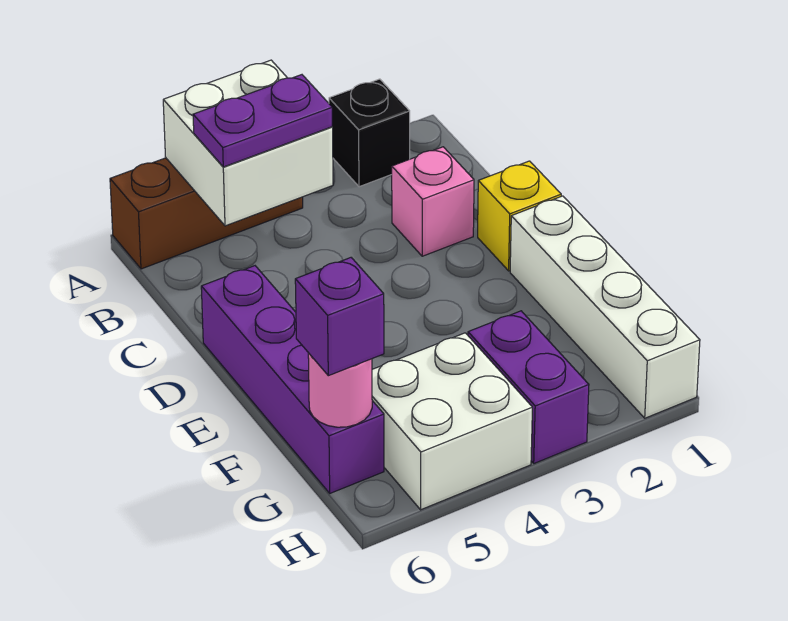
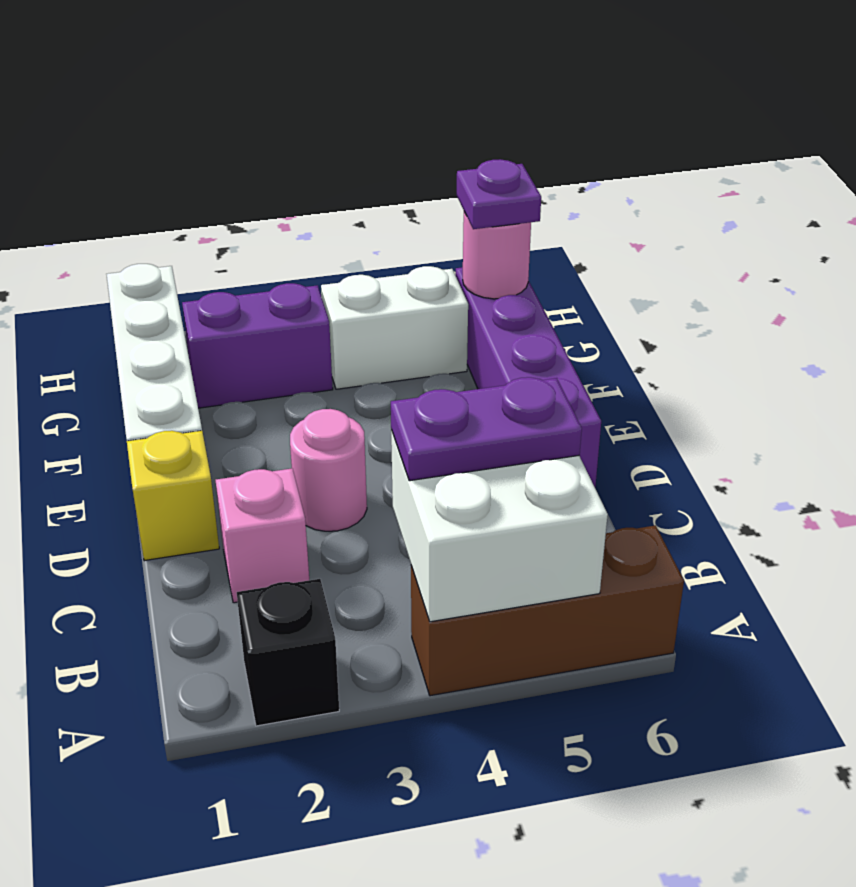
none -> pink round brick D3 level 1
purple brick G3:H3 level 1 -> purple brick G2:G3 level 1
white brick G4:H5 level 1 -> white brick G4:G5 level 1
purple brick G6 level 3 -> purple plate G6 level 3

